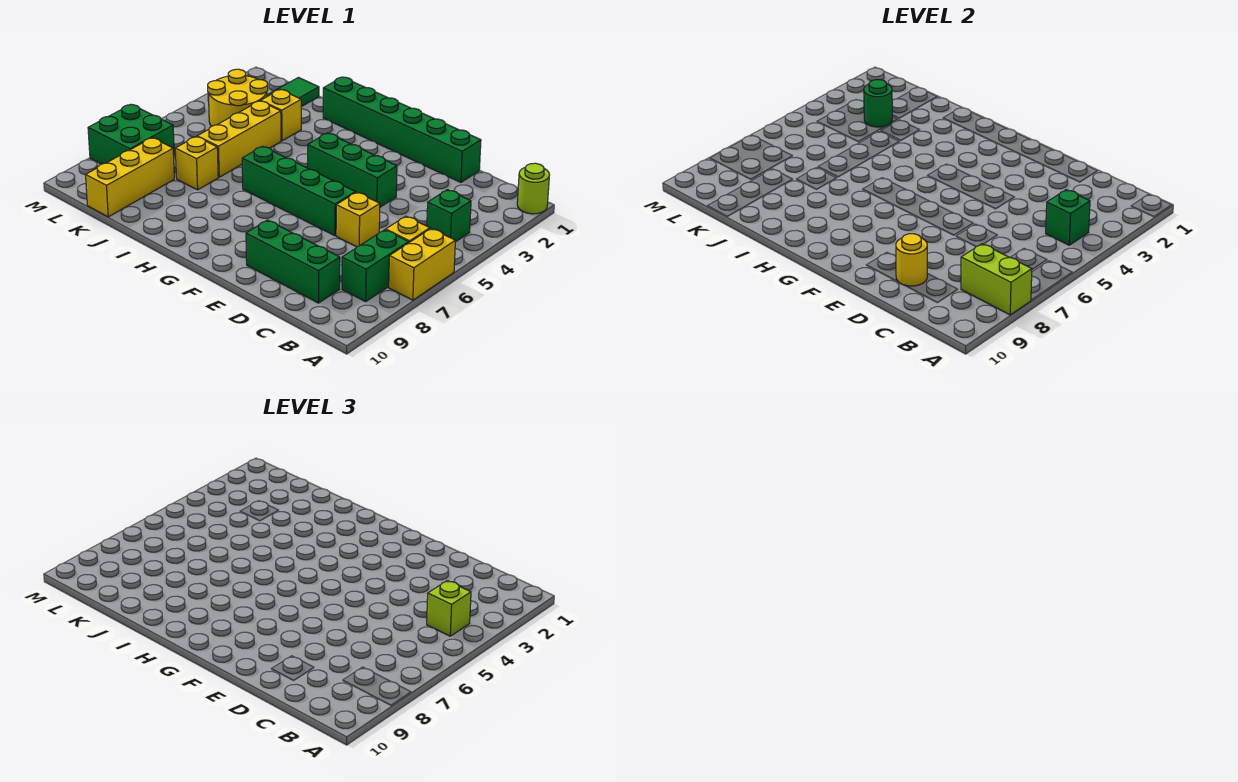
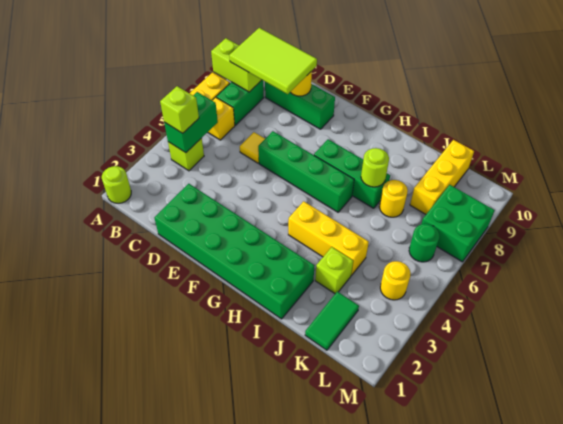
green brick B4 level 1 -> lime brick B4 level 1
green brick B4 level 2 -> green brick B4:B5 level 2
none -> lime tile B8:D9 level 3
green brick D1:I1 level 1 -> green brick D1:I2 level 1
yellow brick D6 level 1 -> yellow tile D6 level 1
green brick E4:G4 level 1 -> green brick G7:I7 level 1
none -> lime round brick I7 level 2
yellow brick J3 level 1 -> lime brick J3 level 1
yellow brick J4:J6 level 1 -> yellow brick H4:J4 level 1
yellow brick J7 level 1 -> yellow round brick J7 level 1
yellow round brick K3:L4 level 1 -> yellow round brick L4 level 1
green round brick K3 level 2 -> green round brick L6 level 1

